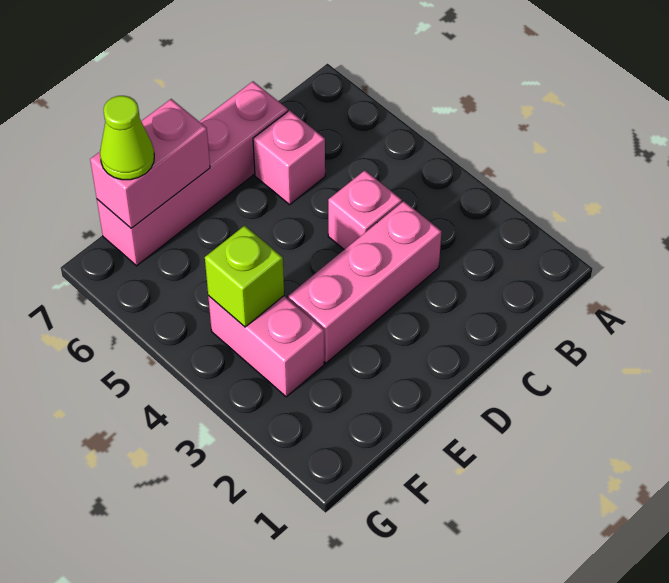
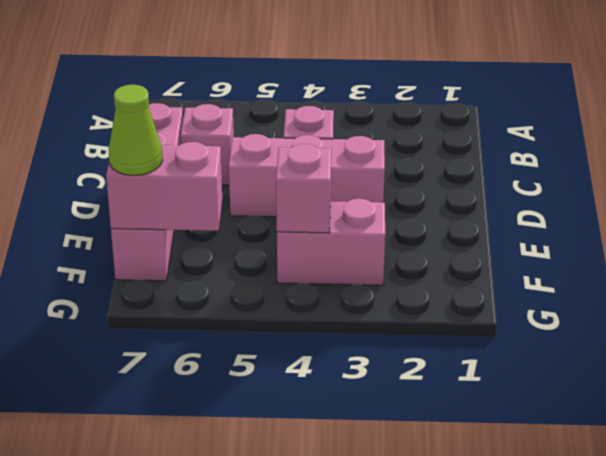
pink brick C3:E3 level 1 -> pink brick D3:D5 level 1
pink brick E7:F7 level 2 -> pink brick F6:F7 level 2
lime brick F4 level 2 -> pink brick F4 level 2

